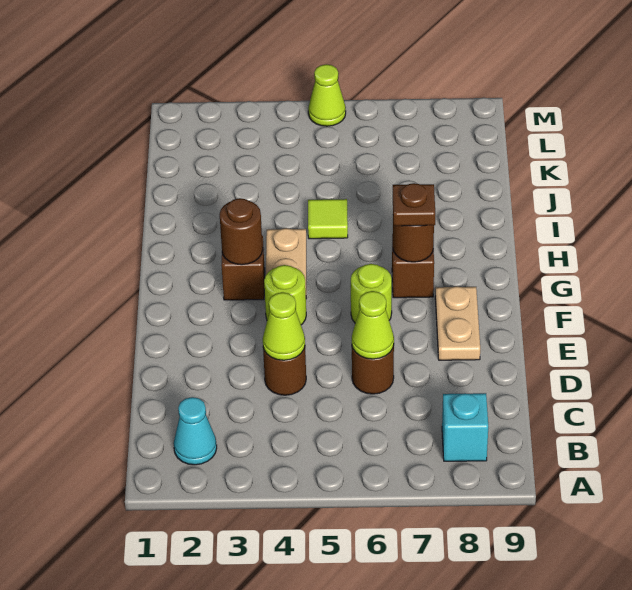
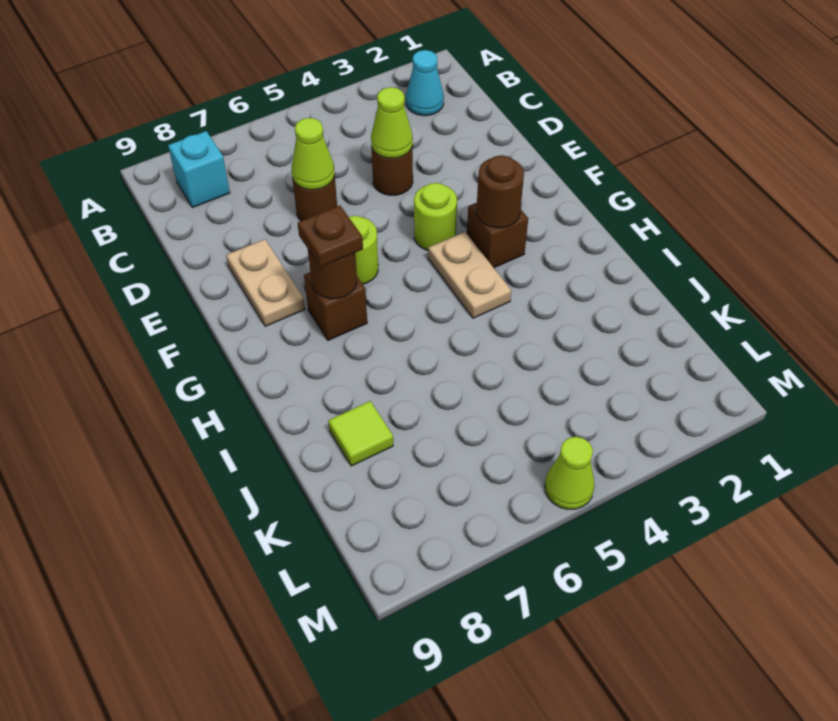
lime tile I5 level 1 -> lime tile J8 level 1

